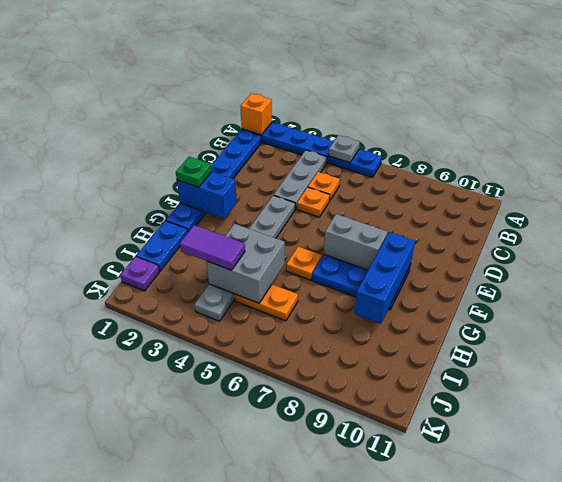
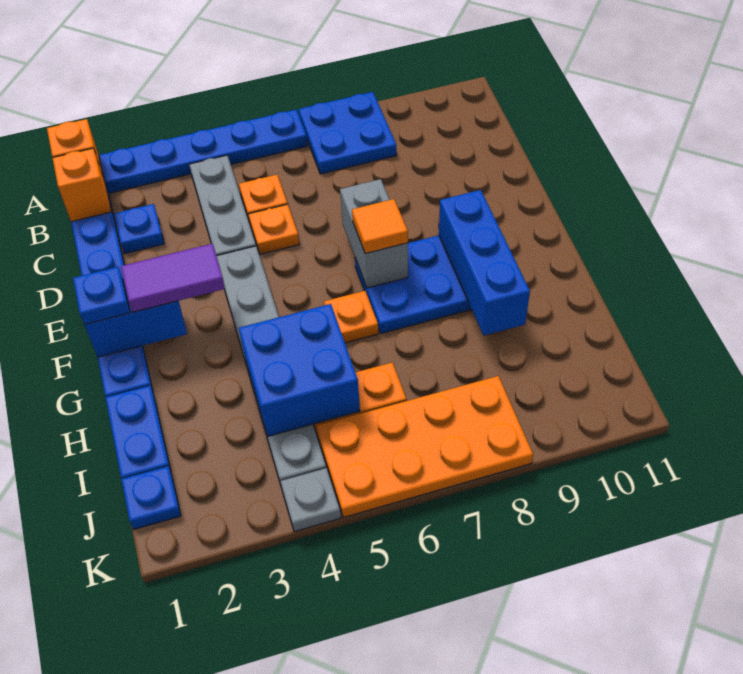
grey plate A5 level 2 -> grey plate K4 level 1
none -> blue plate A7:B8 level 1
none -> orange brick B1 level 2
none -> blue plate C2 level 1
green plate F1 level 3 -> blue plate F1 level 3
grey brick F7:F8 level 2 -> grey brick E7:F7 level 2
none -> orange tile F7 level 3
grey brick H4:I5 level 2 -> blue brick H4:I5 level 2
purple tile I3:I4 level 3 -> purple tile F2:F3 level 3
purple plate J1 level 1 -> blue plate J1 level 1
none -> orange plate J5:K8 level 1

